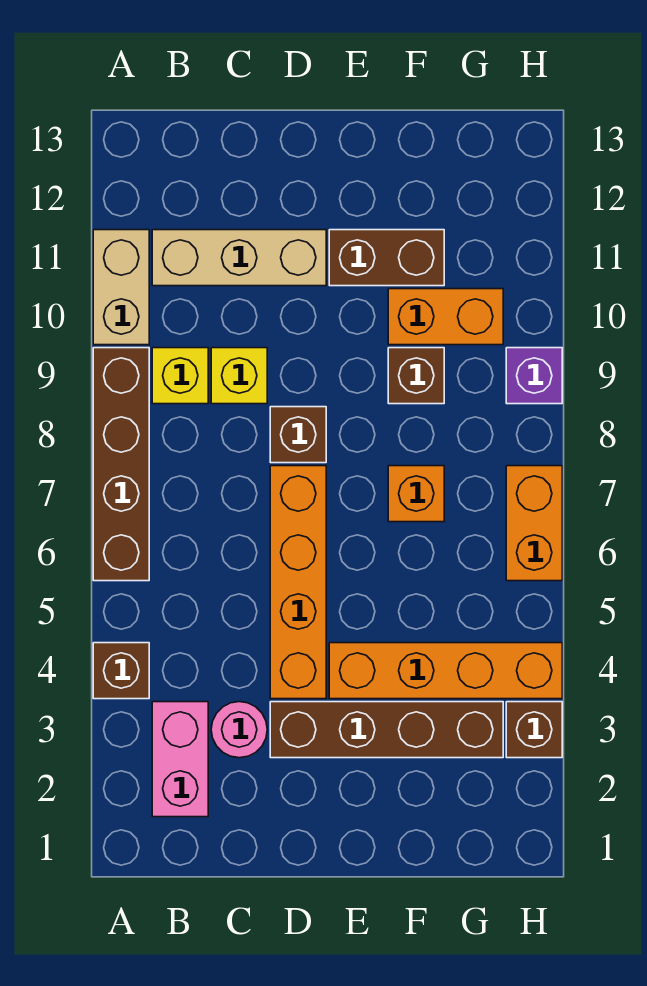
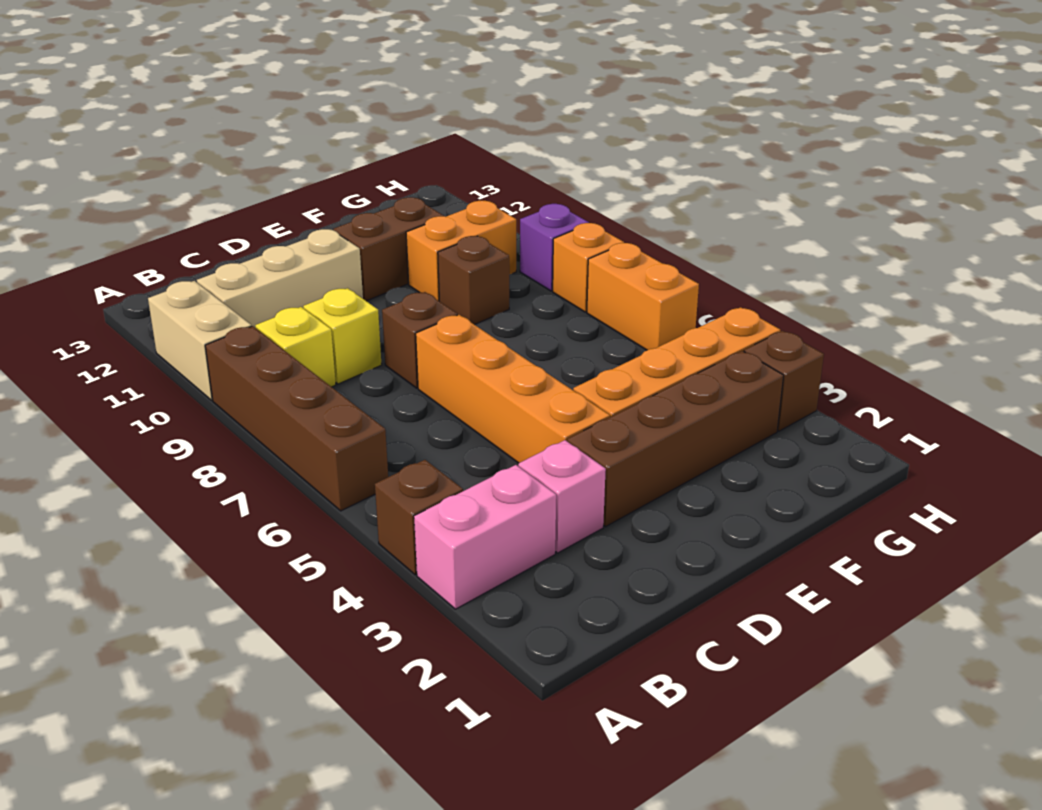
pink brick B2:B3 level 1 -> pink brick A3:B3 level 1
pink round brick C3 level 1 -> pink brick C3 level 1
orange brick F7 level 1 -> orange brick H8 level 1

